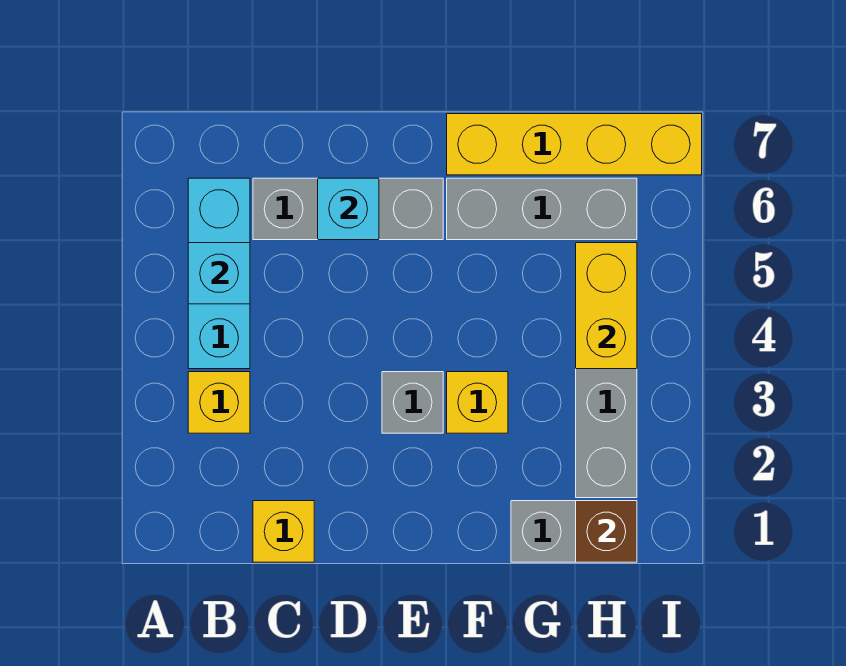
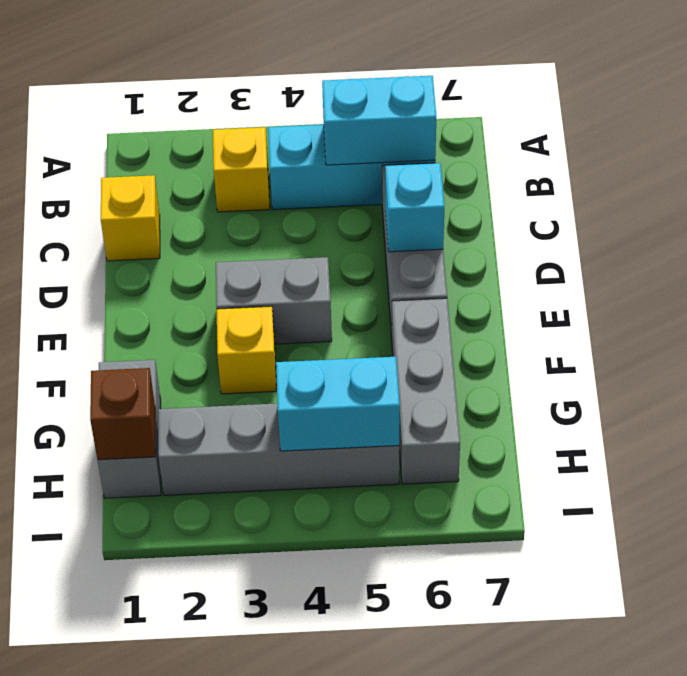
cyan brick B5 level 2 -> cyan brick B5:B6 level 2
grey brick E3 level 1 -> grey brick E3:E4 level 1
yellow brick F7:I7 level 1 -> none
yellow brick H4:H5 level 2 -> cyan brick H4:H5 level 2

